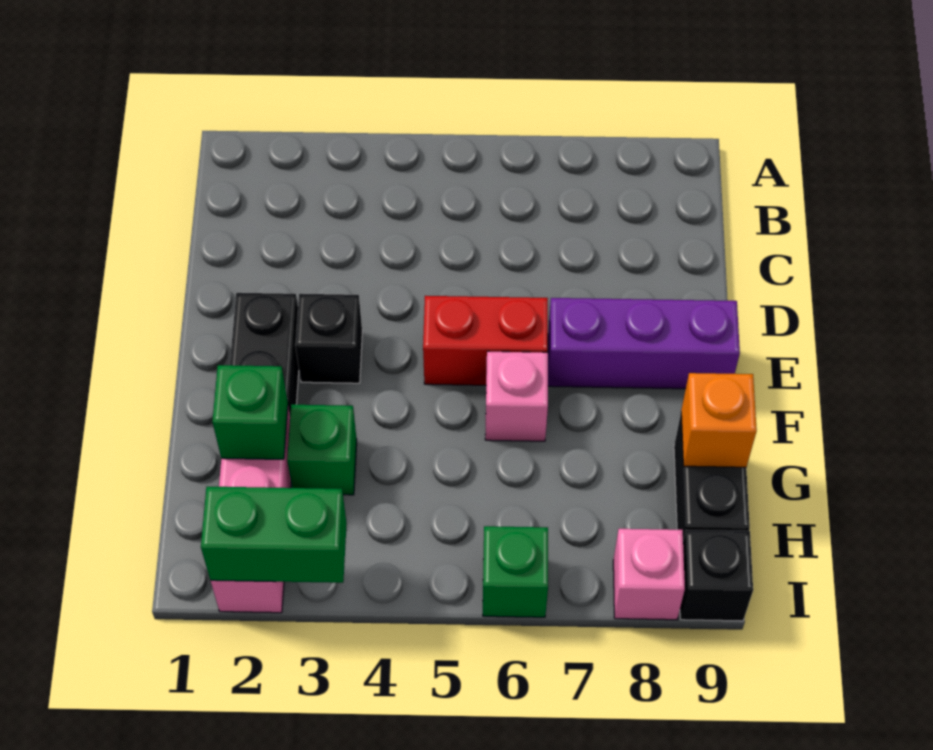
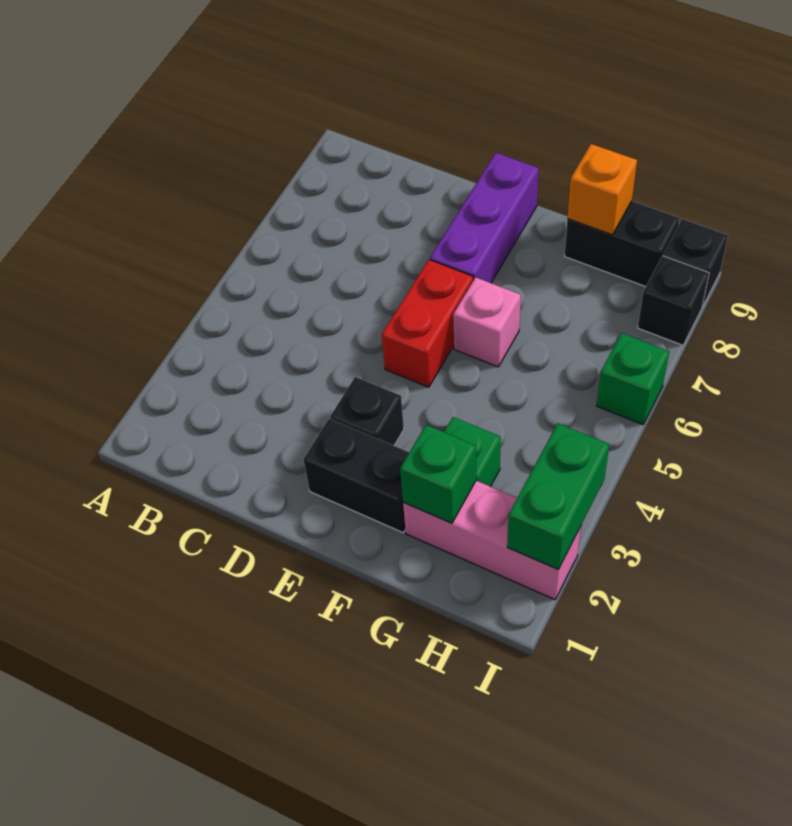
pink brick I8 level 1 -> black brick I8 level 1

